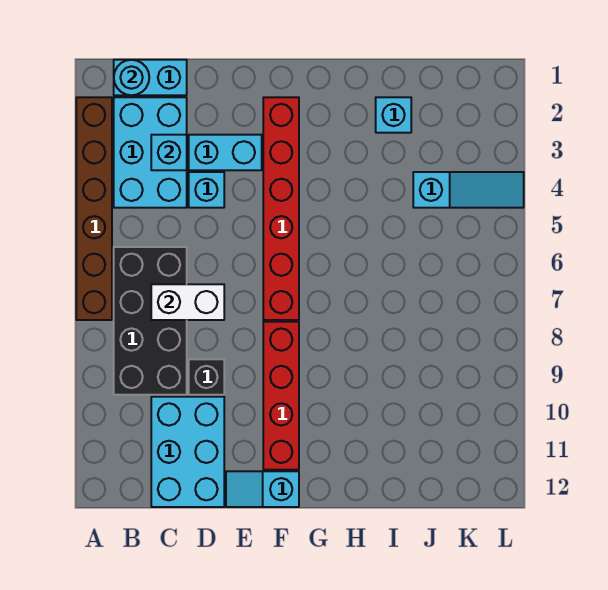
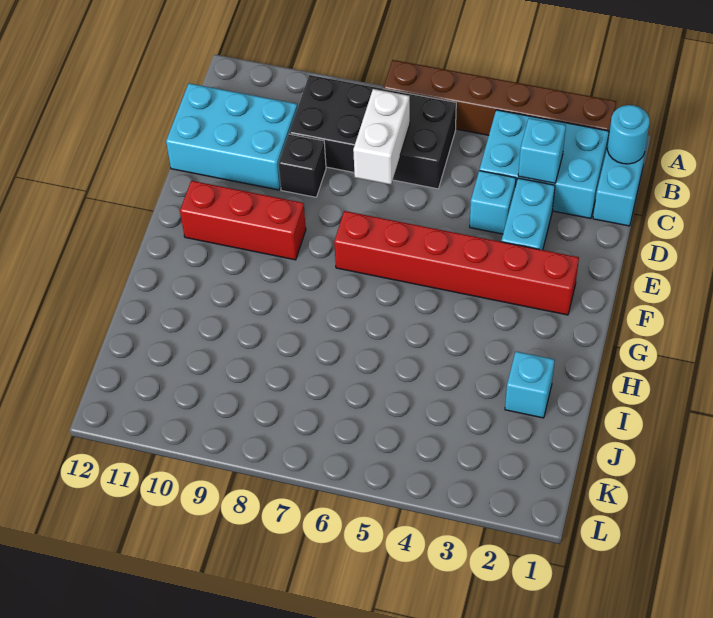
cyan slope E12:F12 level 1 top F -> none
red brick F8:F11 level 1 -> red brick F9:F11 level 1
cyan slope J4:L4 level 1 top J -> none

